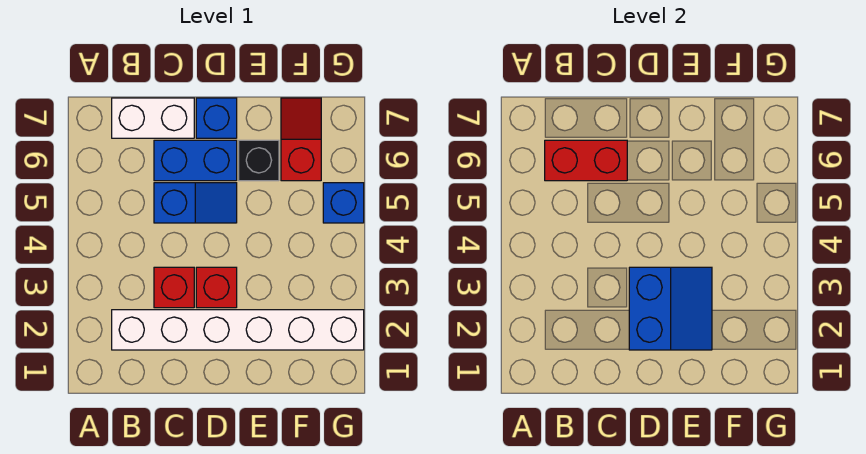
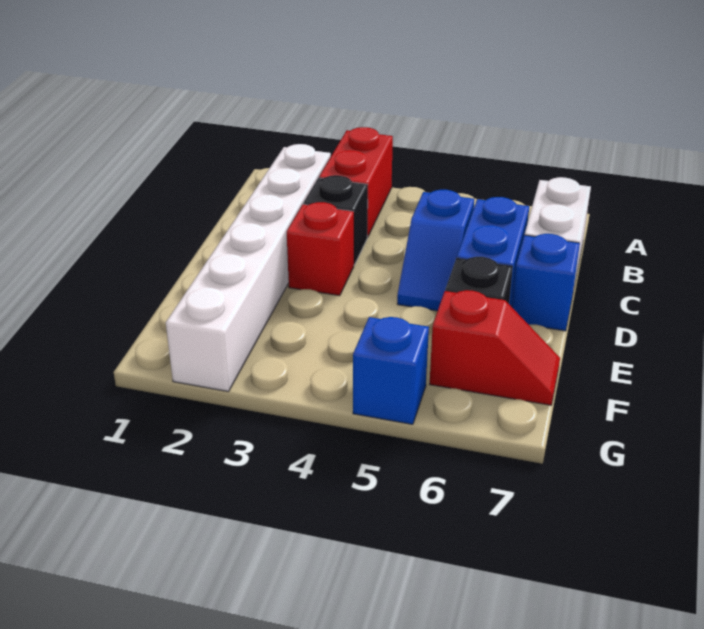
red brick B6:C6 level 2 -> red brick A3:B3 level 1
red brick C3 level 1 -> black brick C3 level 1
blue slope D2:E3 level 2 top D -> none

